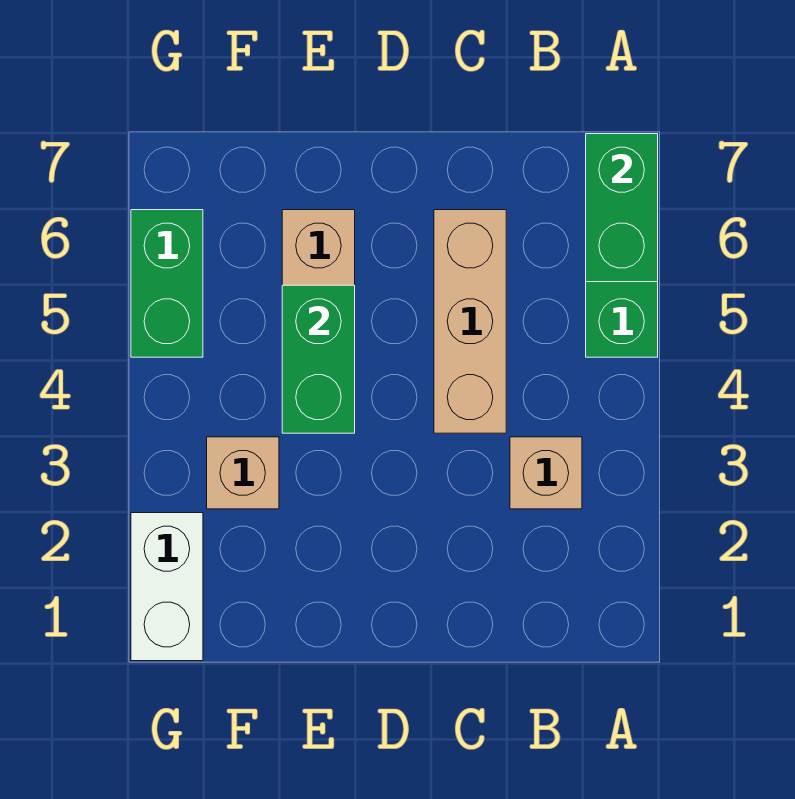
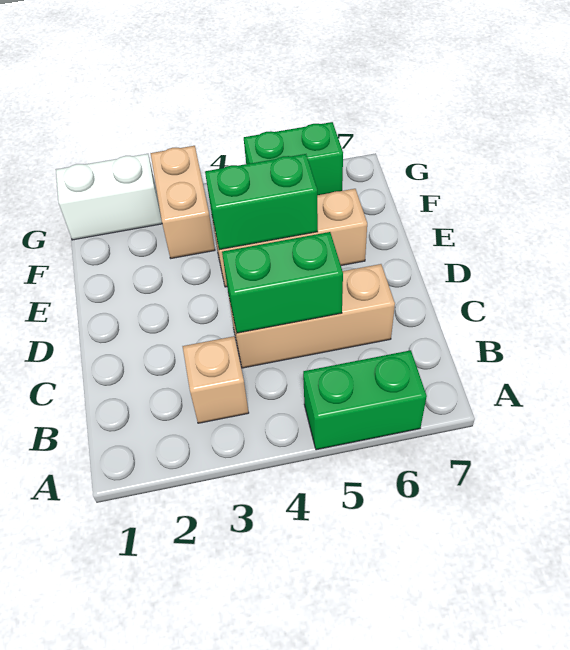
green brick A6:A7 level 2 -> green brick C4:C5 level 2
tan brick F3 level 1 -> tan brick F3:G3 level 1

